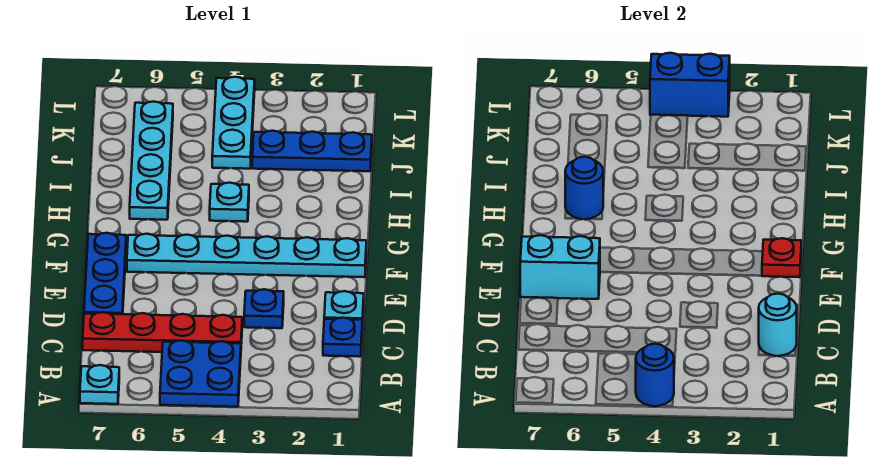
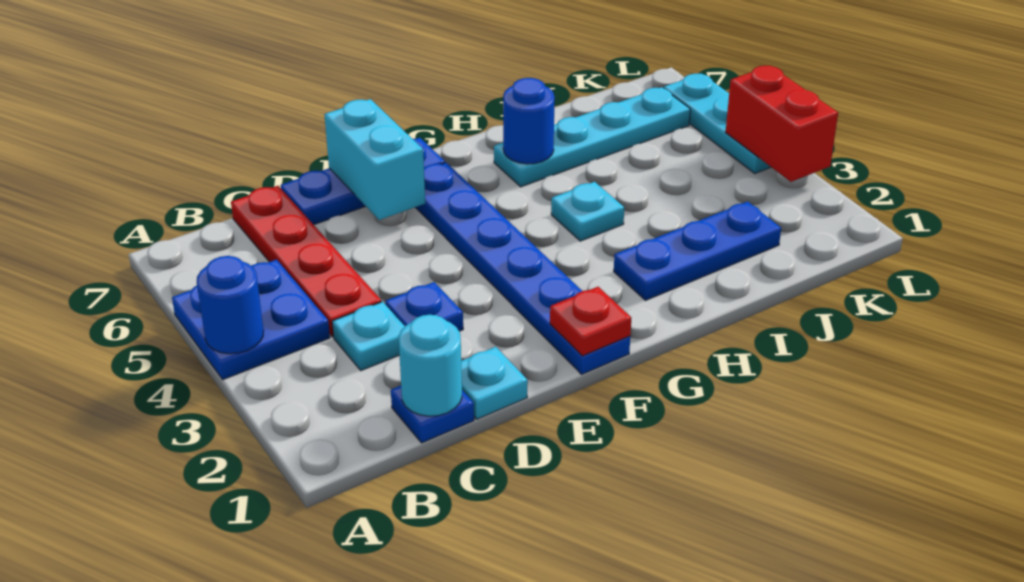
cyan plate A7 level 1 -> cyan plate C3 level 1
cyan plate F1:F6 level 1 -> blue plate F1:F6 level 1
blue plate J1:J3 level 1 -> blue plate H2:J2 level 1
cyan plate J4:L4 level 1 -> cyan plate L4:L6 level 1
blue brick L3:L4 level 2 -> red brick L3:L4 level 2

